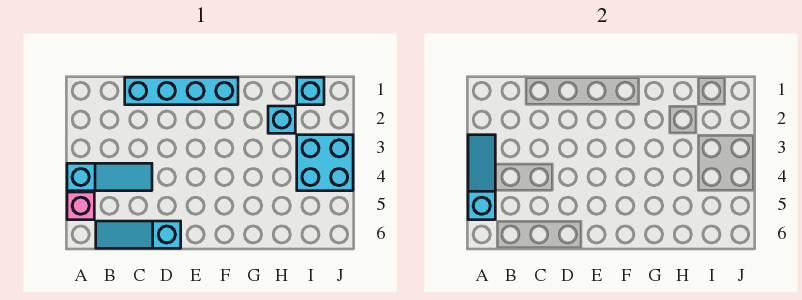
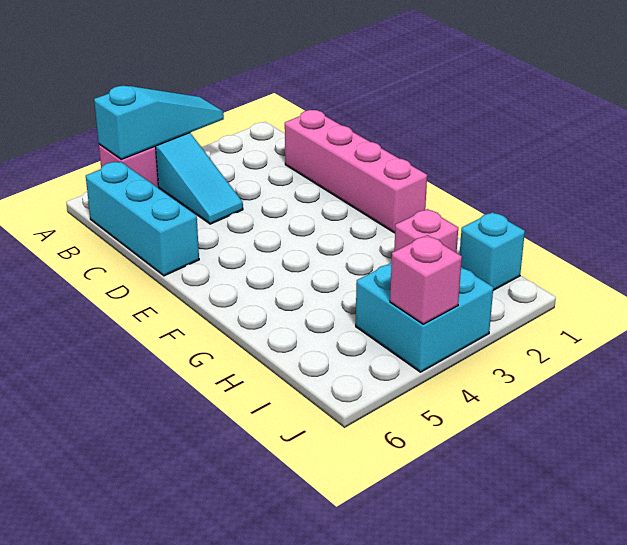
cyan slope B6:D6 level 1 top D -> cyan brick B6:D6 level 1
cyan brick C1:F1 level 1 -> pink brick C1:F1 level 1
cyan brick H2 level 1 -> pink brick H2 level 1
none -> pink brick J4 level 2

